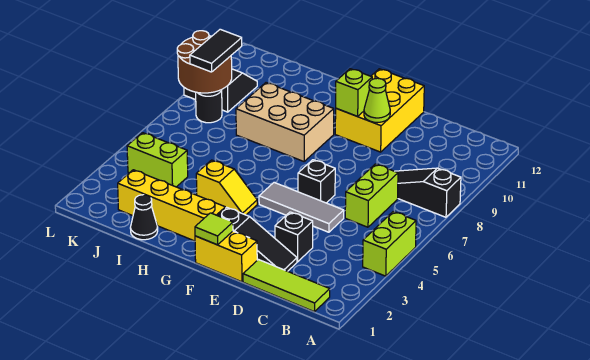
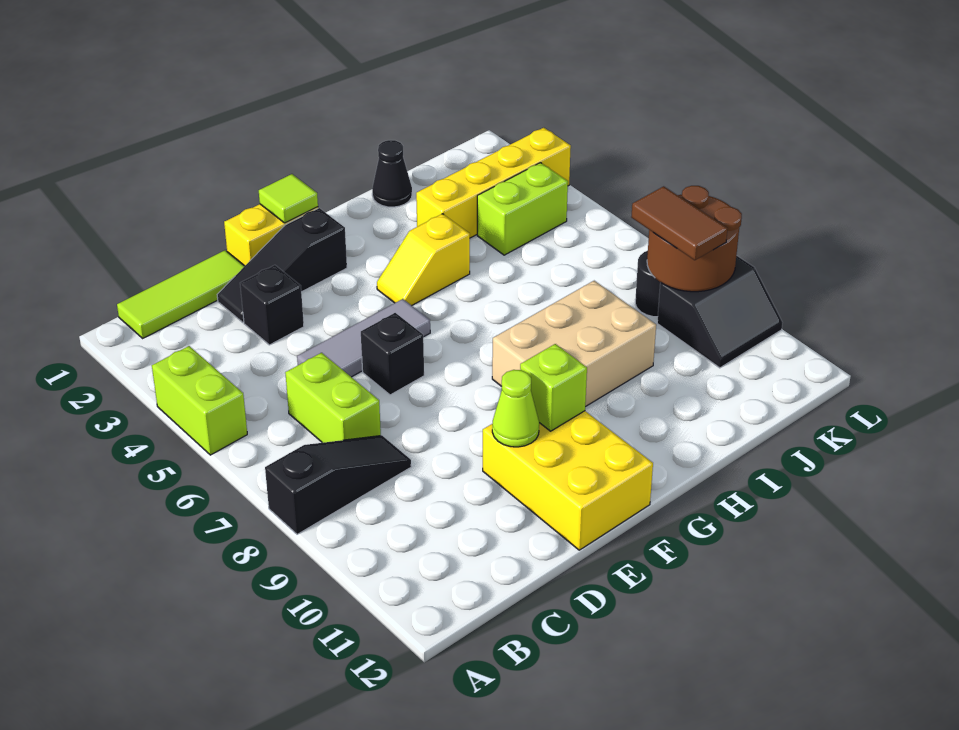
yellow brick G2:J2 level 1 -> yellow brick I3:L3 level 1
black tile K8:K9 level 3 -> brown tile K8:K9 level 3

